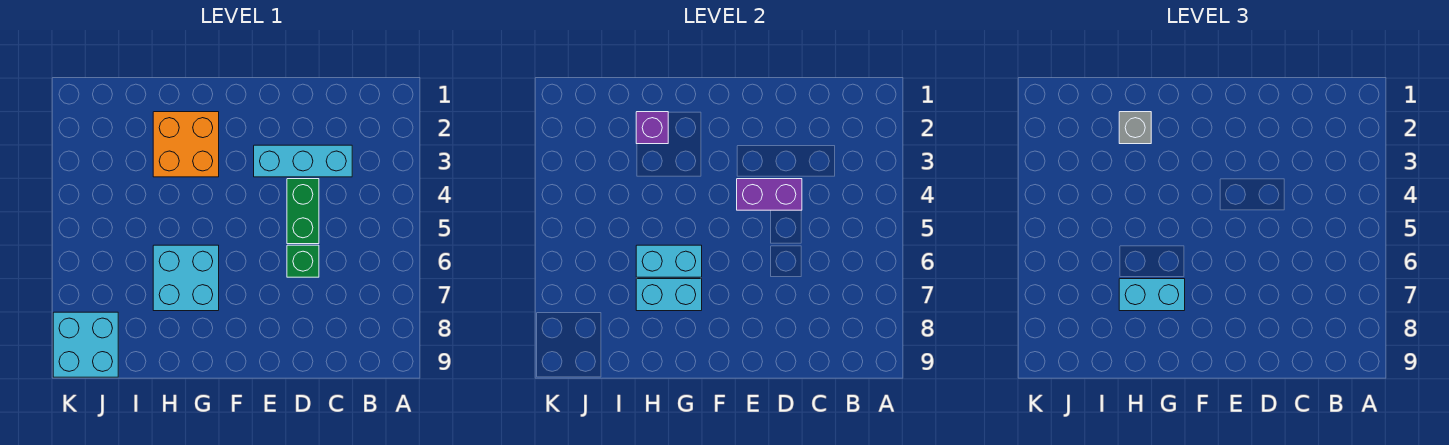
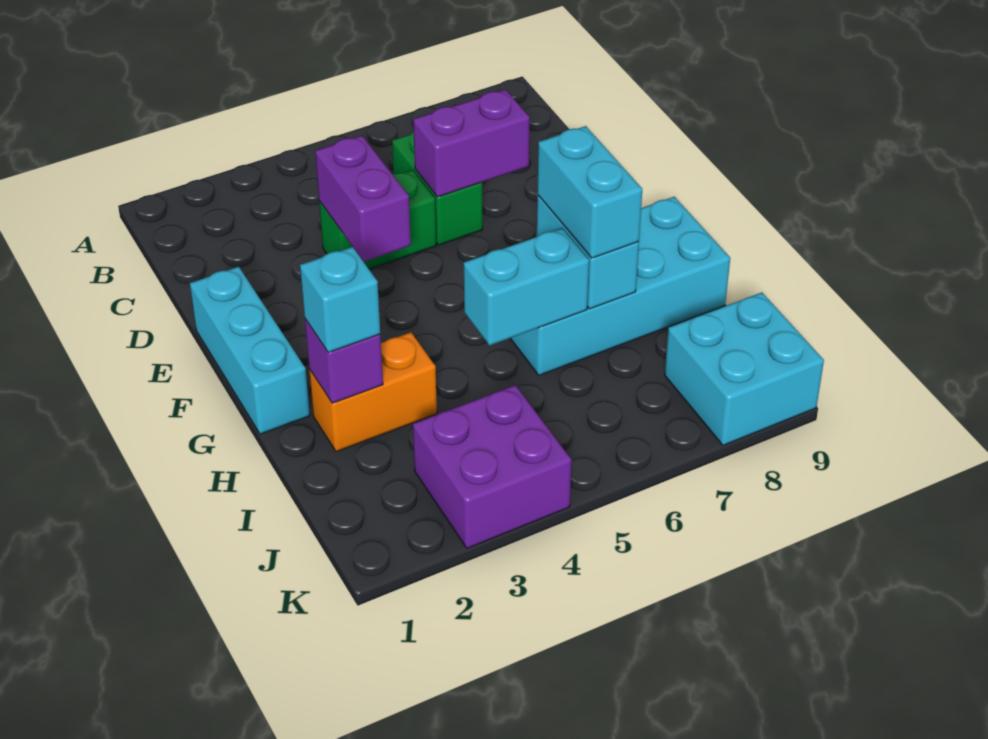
cyan brick C3:E3 level 1 -> cyan brick E1:G1 level 1
green brick D6 level 1 -> green brick C6:D6 level 1
none -> purple brick D6:D7 level 2
orange brick G2:H3 level 1 -> orange brick H2:H3 level 1
cyan brick G6:H7 level 1 -> cyan brick G6:H9 level 1
cyan brick G6:H6 level 2 -> cyan brick H5:H6 level 2
grey brick H2 level 3 -> cyan brick H2 level 3
none -> purple brick J3:K4 level 1

